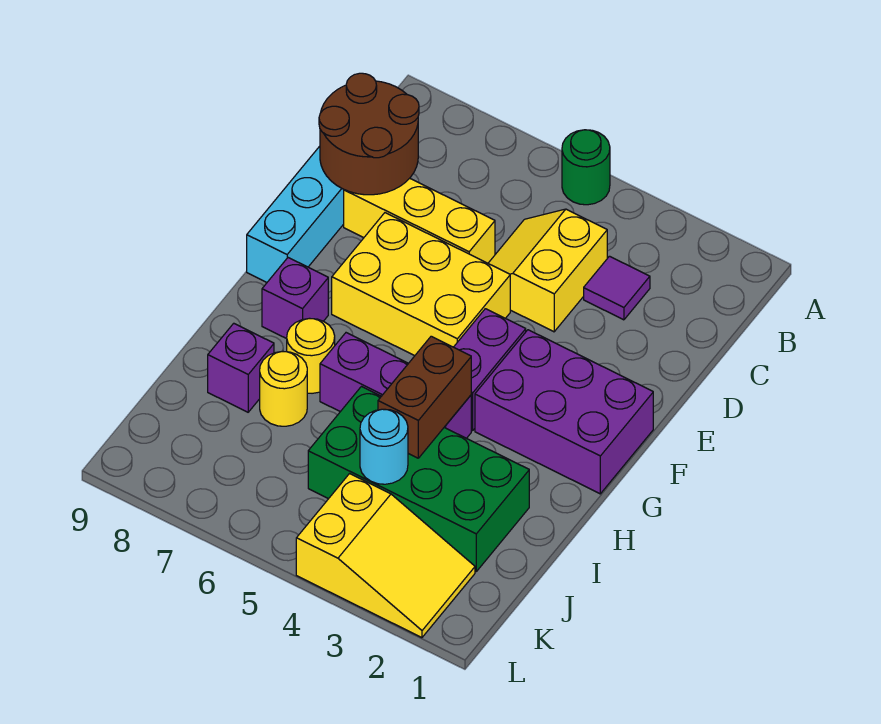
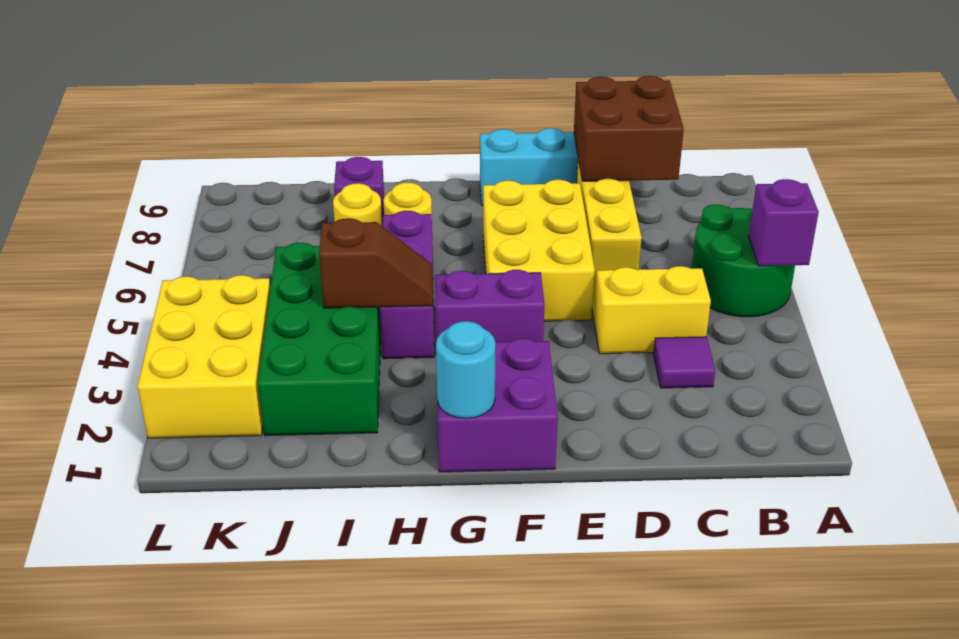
green round brick A5 level 1 -> green round brick A5:B6 level 1
brown round brick C8:D9 level 2 -> brown brick C8:D9 level 2
purple brick F1:G3 level 1 -> purple brick F1:G2 level 1
purple brick G8 level 1 -> purple brick A5 level 2
brown brick H4:I4 level 2 -> brown slope H4:I4 level 2 top I
cyan round brick J4 level 2 -> cyan round brick G1 level 2
yellow slope K2:L4 level 1 top 4 -> yellow brick K2:L4 level 1

